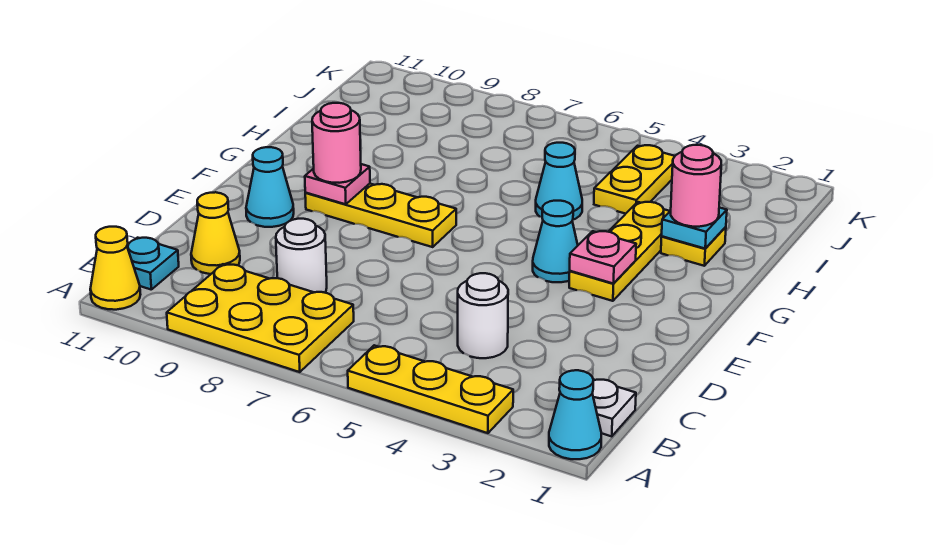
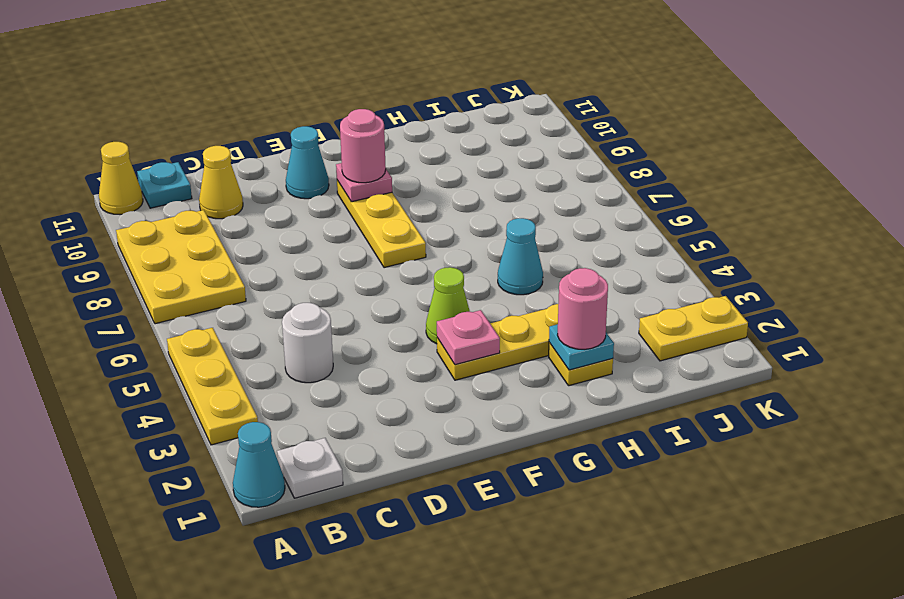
white round brick C8 level 1 -> none
cyan cone F4 level 1 -> lime cone F4 level 1
yellow plate I4:J4 level 1 -> yellow plate J2:K2 level 1

